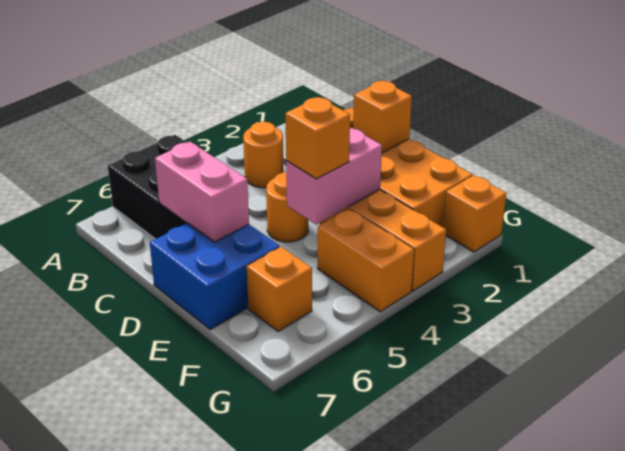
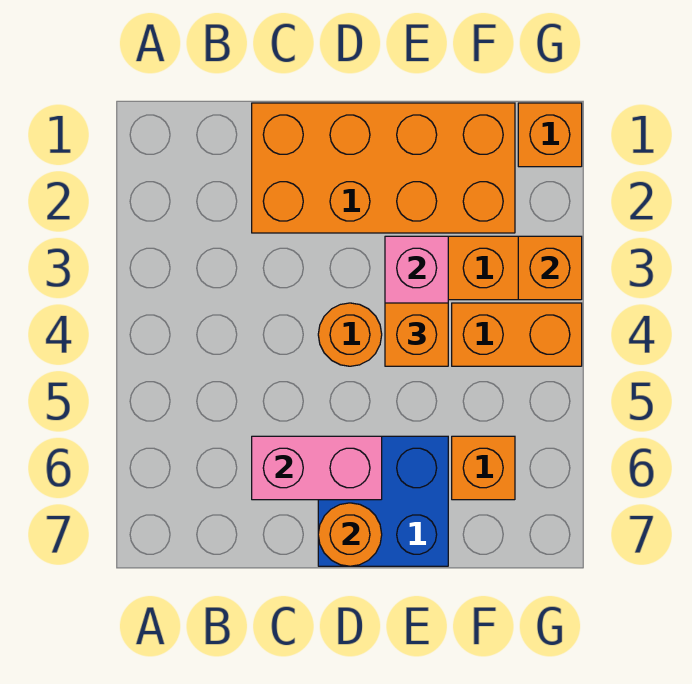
black brick A5:B6 level 1 -> none
orange round brick B3 level 1 -> orange round brick D7 level 2
orange brick D1 level 2 -> orange brick G3 level 2

